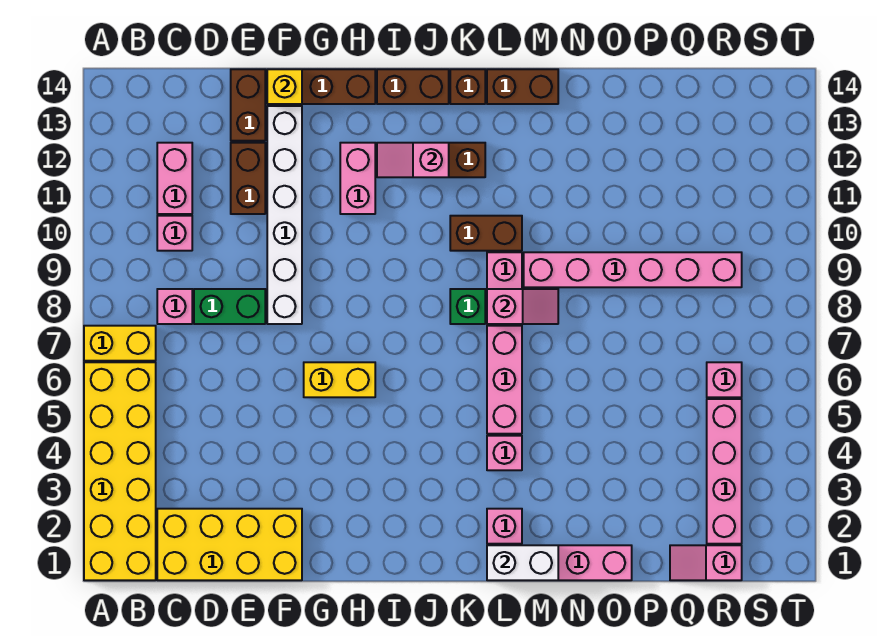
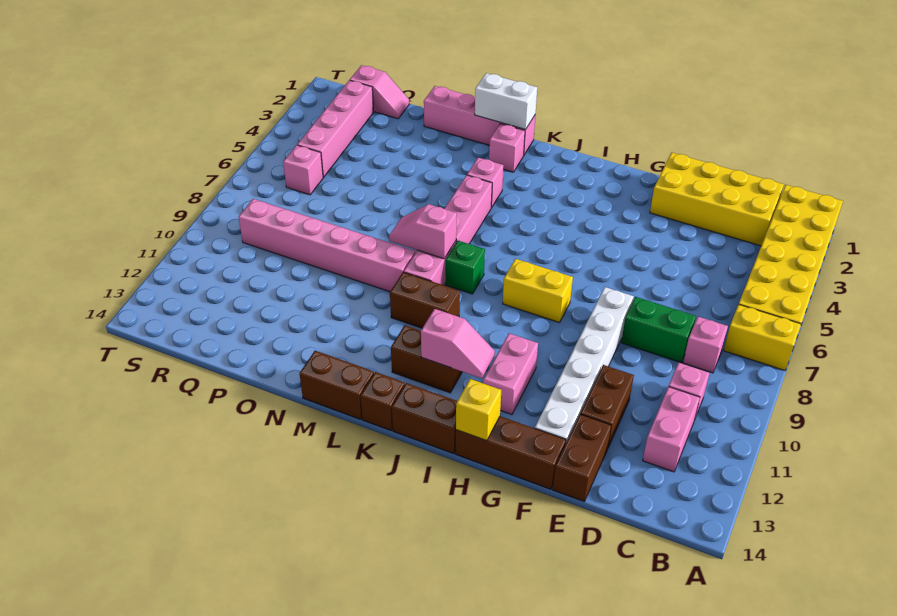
yellow brick F14 level 2 -> yellow brick H14 level 2
yellow brick G6:H6 level 1 -> yellow brick H8:I8 level 1

